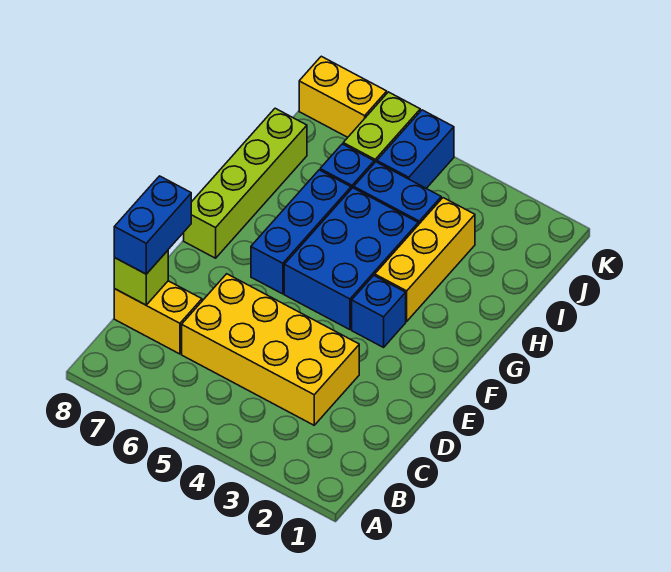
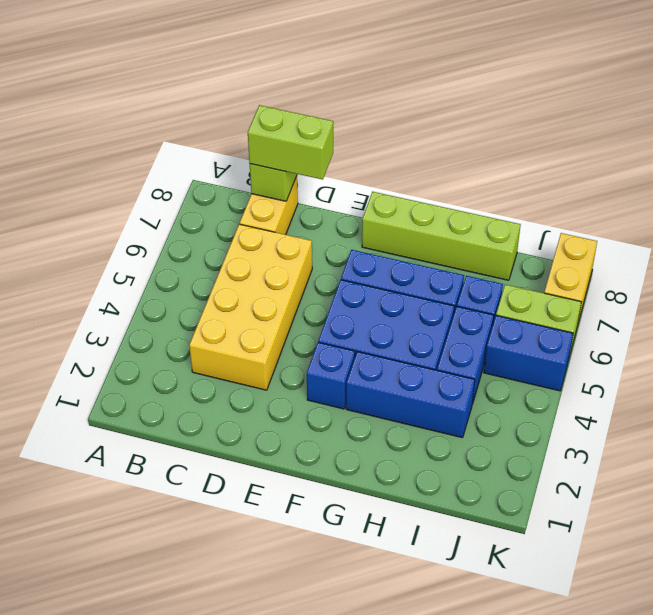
blue brick C8:D8 level 3 -> lime brick C8:D8 level 3
yellow brick G3:I3 level 1 -> blue brick G3:I3 level 1

